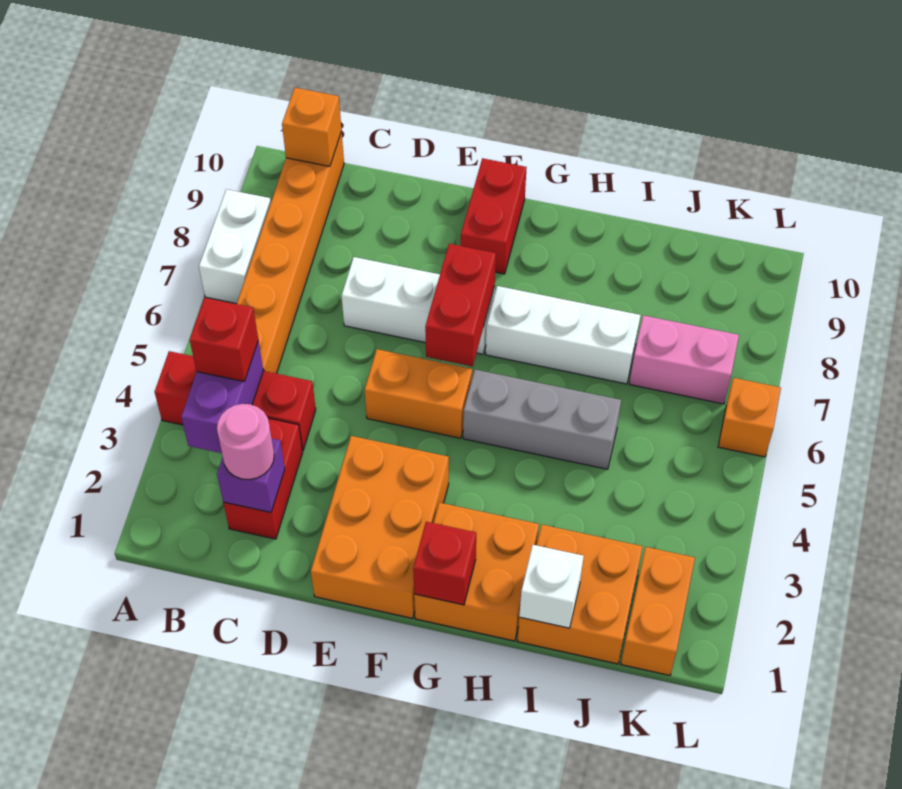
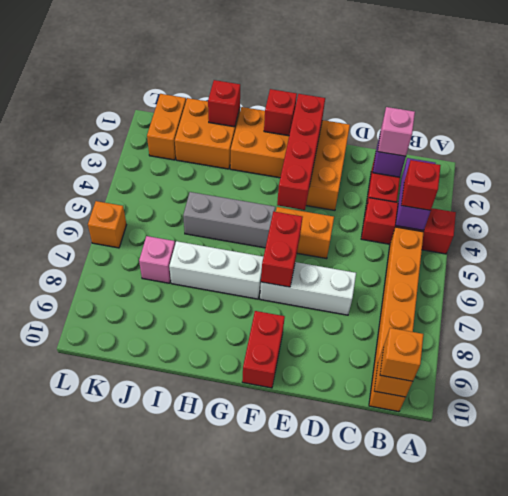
white brick A7:A8 level 1 -> none
none -> orange brick B10 level 3
pink round brick C2 level 3 -> pink brick C2 level 3
none -> red brick F1:F4 level 2
white brick I1 level 2 -> red brick I1 level 2
pink brick J7:K7 level 1 -> pink brick J7 level 1

